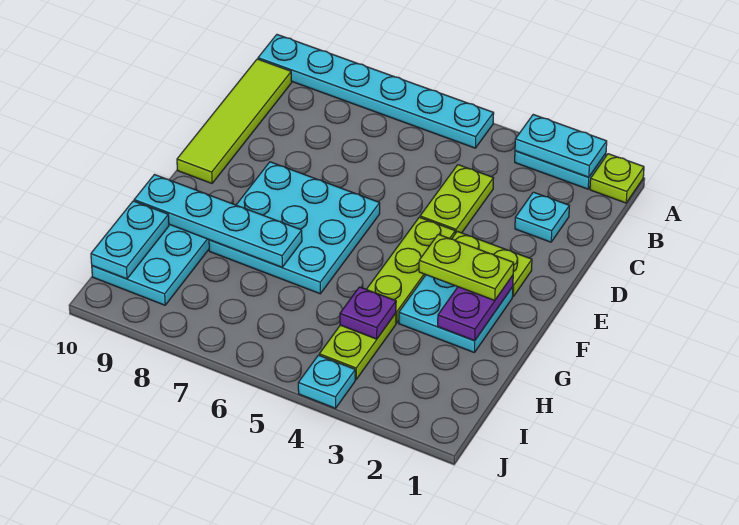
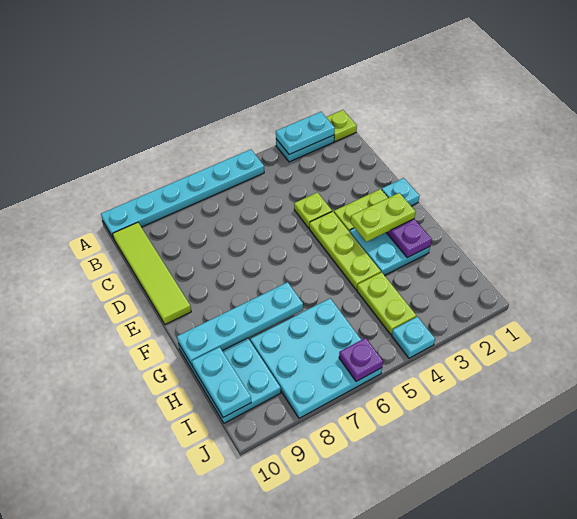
cyan plate C2 level 1 -> cyan plate E1 level 1
lime plate C4:D4 level 1 -> lime plate D4 level 1
cyan plate E6:G8 level 1 -> cyan plate H6:J8 level 1
purple plate H4 level 2 -> purple plate J6 level 2

